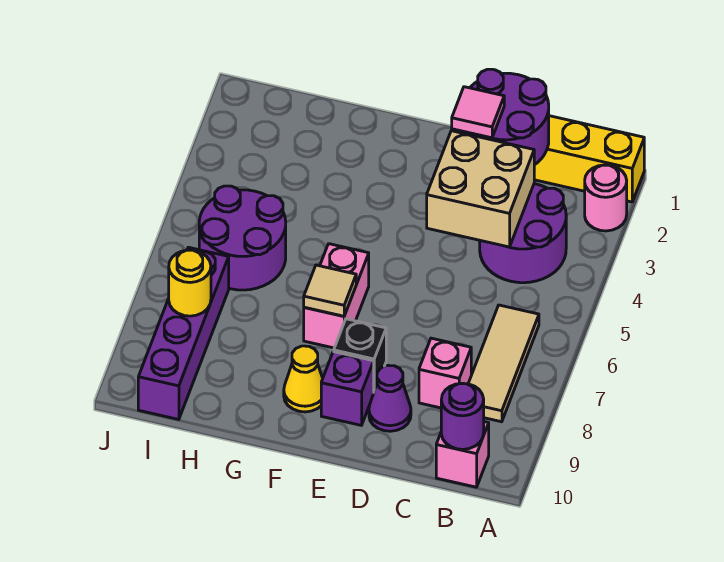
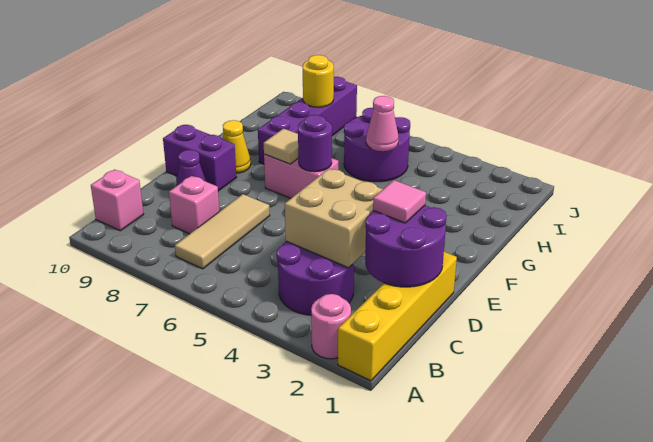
tan tile B6:B8 level 1 -> tan tile B7:D7 level 1
purple round brick B10 level 2 -> purple round brick F6 level 2
black brick E8 level 1 -> none
purple brick E9 level 1 -> purple brick E9:E10 level 1
none -> pink cone H5 level 2
purple brick I7:I10 level 1 -> purple brick G8:J8 level 1

